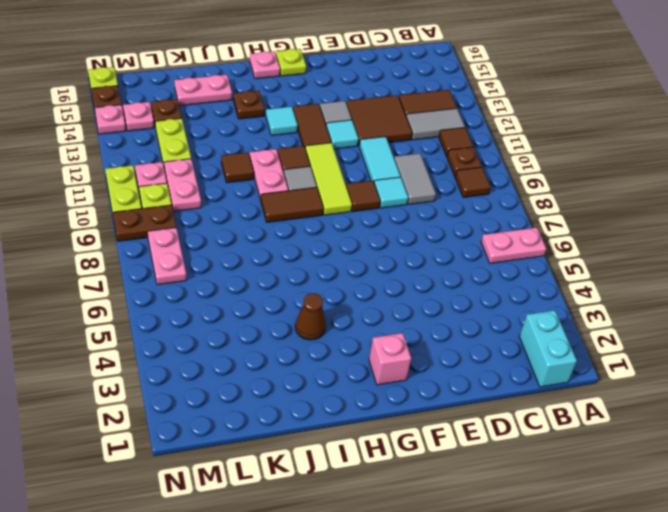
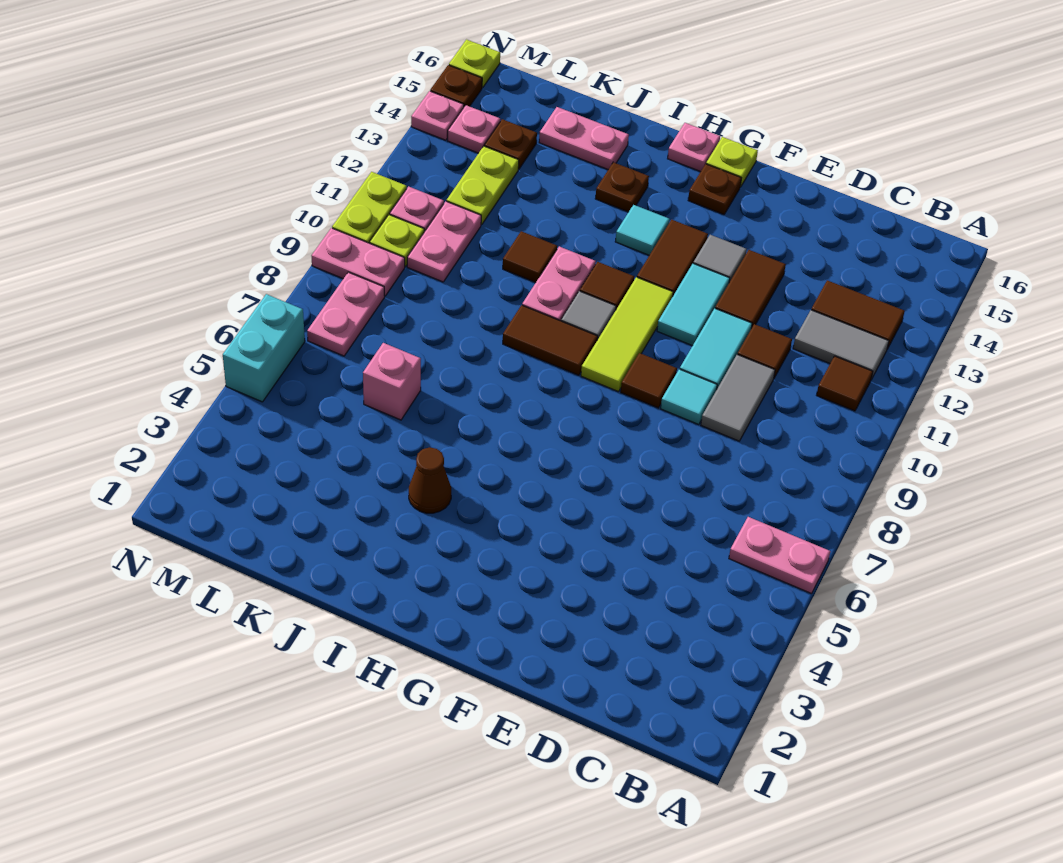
cyan brick B1:B2 level 1 -> cyan brick N5:N6 level 1
brown tile B9 level 1 -> brown tile D11 level 1
brown plate B10 level 1 -> brown plate G15 level 1
brown tile D12:E13 level 1 -> brown tile E12:E13 level 1
cyan tile F12 level 1 -> cyan tile F11:F12 level 1
pink brick G2 level 1 -> pink brick K6 level 1
brown plate M9:N9 level 1 -> pink plate M9:N9 level 1

